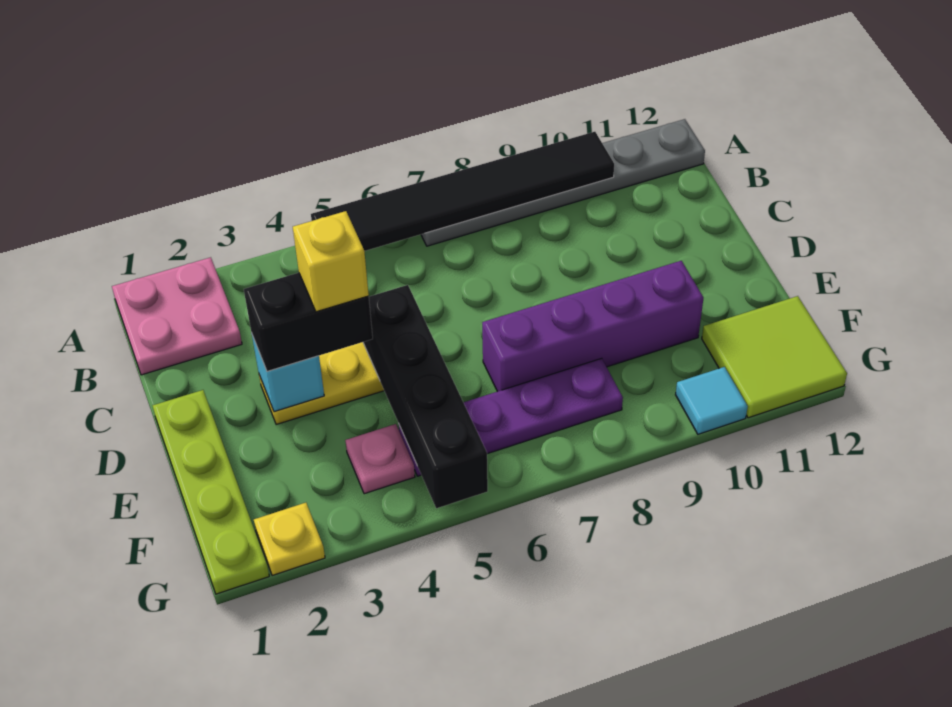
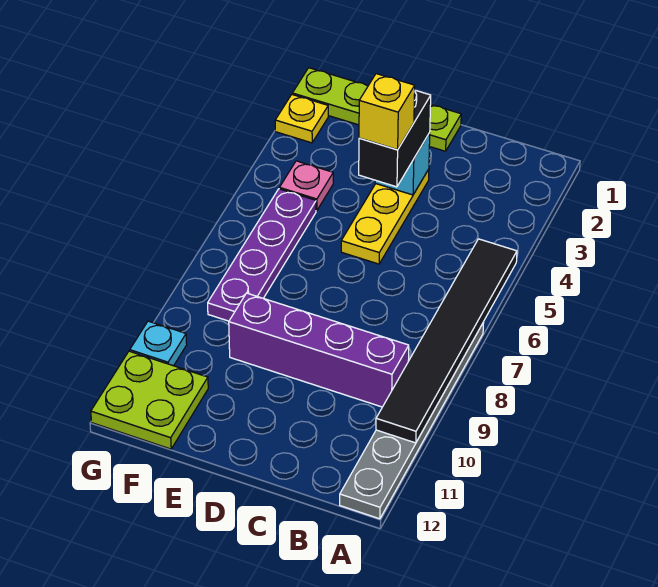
pink plate A1:B2 level 1 -> none
black brick D5:G5 level 2 -> none
purple brick E7:E10 level 1 -> purple brick B9:E9 level 1
lime tile F11:G12 level 1 -> lime plate F11:G12 level 1
cyan tile G10 level 1 -> cyan plate G10 level 1

